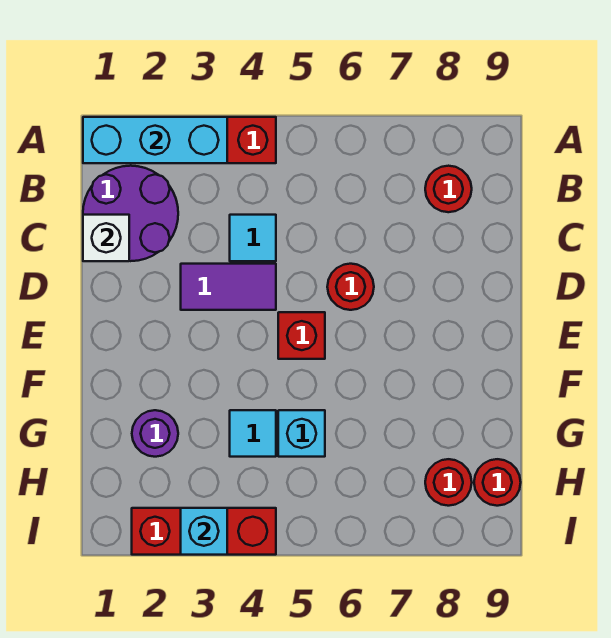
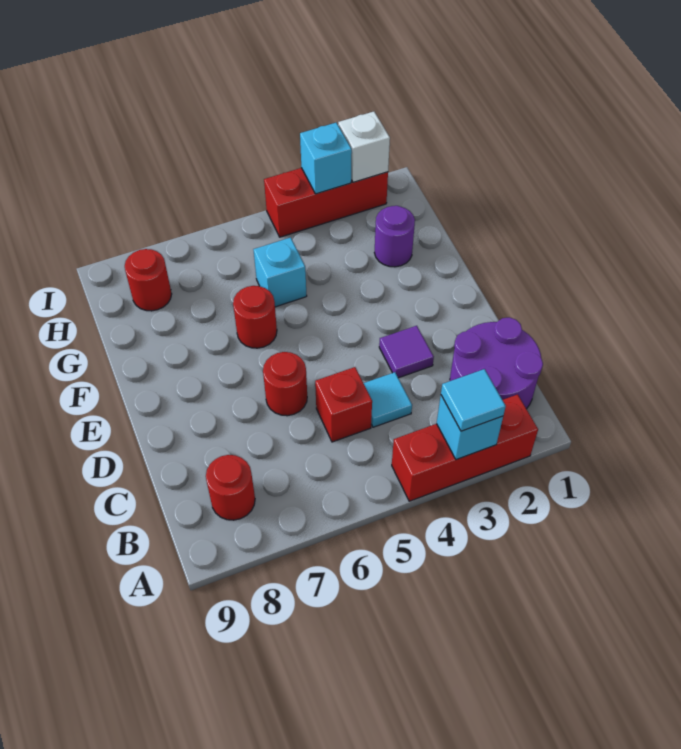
cyan brick A1:A3 level 2 -> cyan brick A3 level 2
white brick C1 level 2 -> white brick I2 level 2
purple tile D3:D4 level 1 -> purple tile D3 level 1
red brick E5 level 1 -> red brick C5 level 1
cyan tile G4 level 1 -> cyan tile A3 level 3
red round brick H9 level 1 -> red round brick F6 level 1

